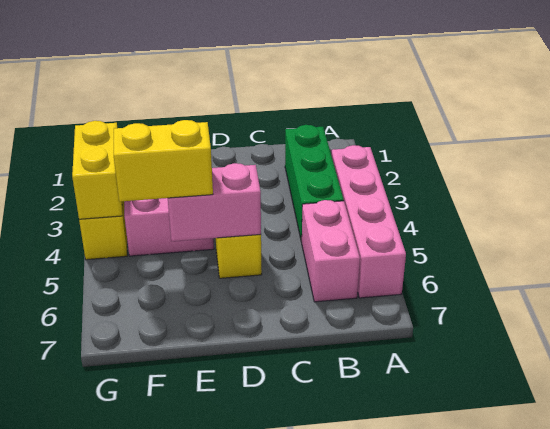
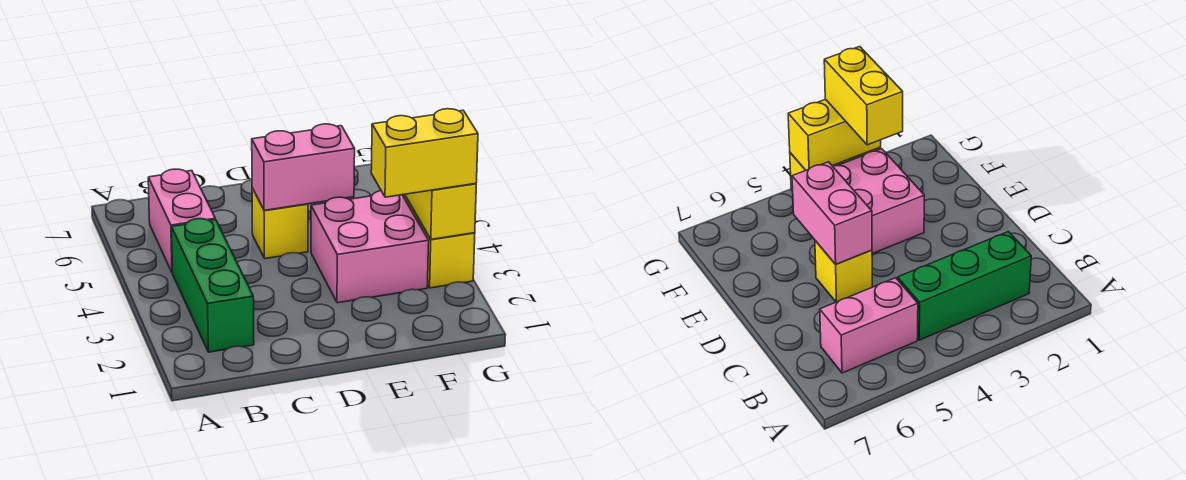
pink brick A3:A6 level 1 -> none
yellow brick E5:F5 level 3 -> yellow brick F3:G3 level 3

